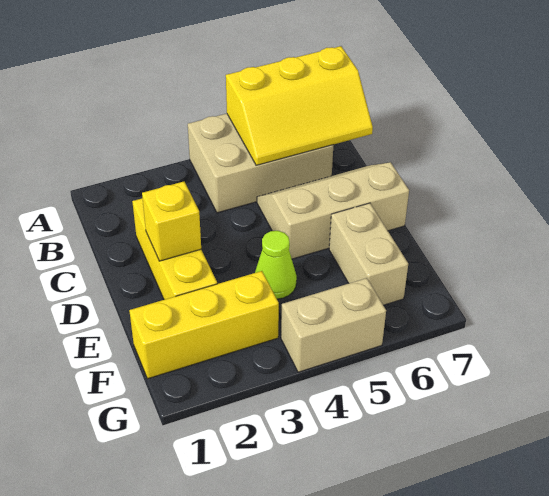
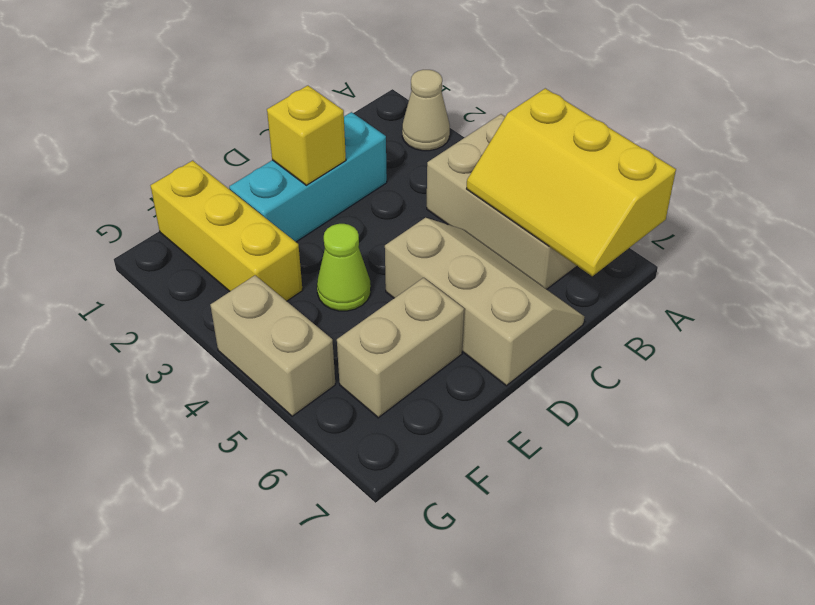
none -> tan cone A2 level 1
yellow brick C2:E2 level 1 -> cyan brick C2:E2 level 1

